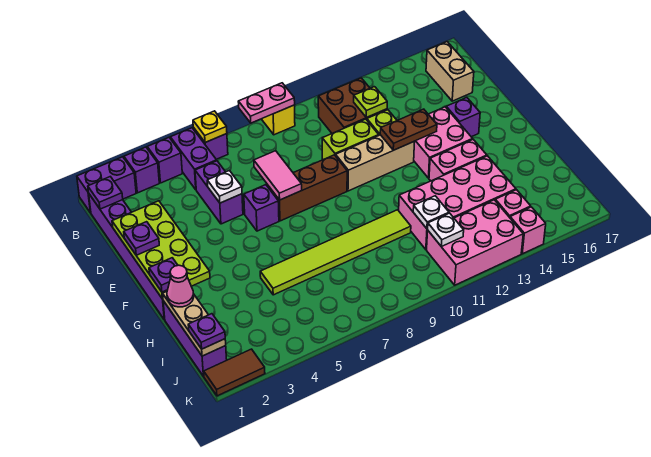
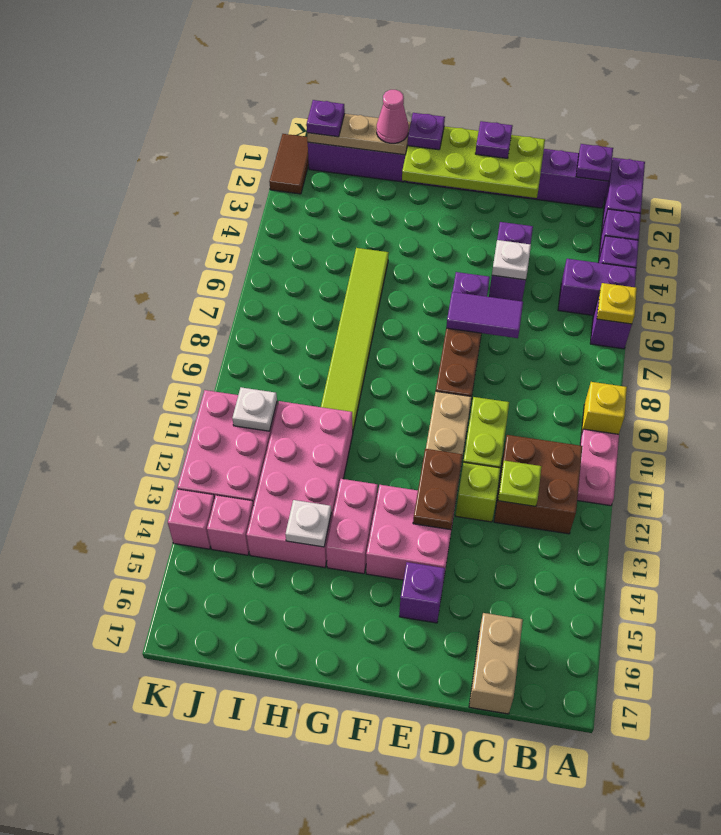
pink plate A8:A9 level 2 -> pink plate A10:A11 level 1
tan brick B16:C16 level 1 -> tan brick C16:C17 level 1
purple brick C5:D5 level 1 -> purple brick D4:D5 level 1
pink tile D7:E7 level 2 -> purple tile D7:E7 level 2
white plate I11 level 2 -> white plate H14 level 2

